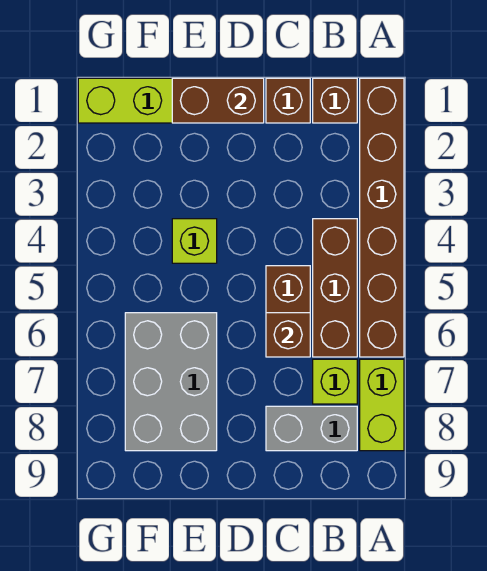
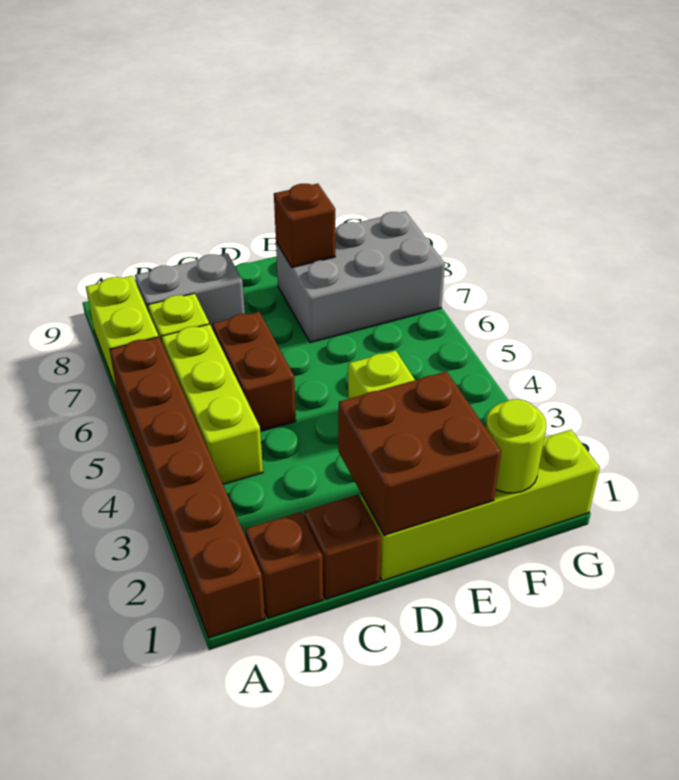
brown brick B4:B6 level 1 -> lime brick B4:B6 level 1
brown brick C6 level 2 -> brown brick E8 level 2
brown brick D1:E1 level 2 -> brown brick D1:E2 level 2
grey brick E6:F8 level 1 -> grey brick E7:G8 level 1
none -> lime round brick F1 level 2

